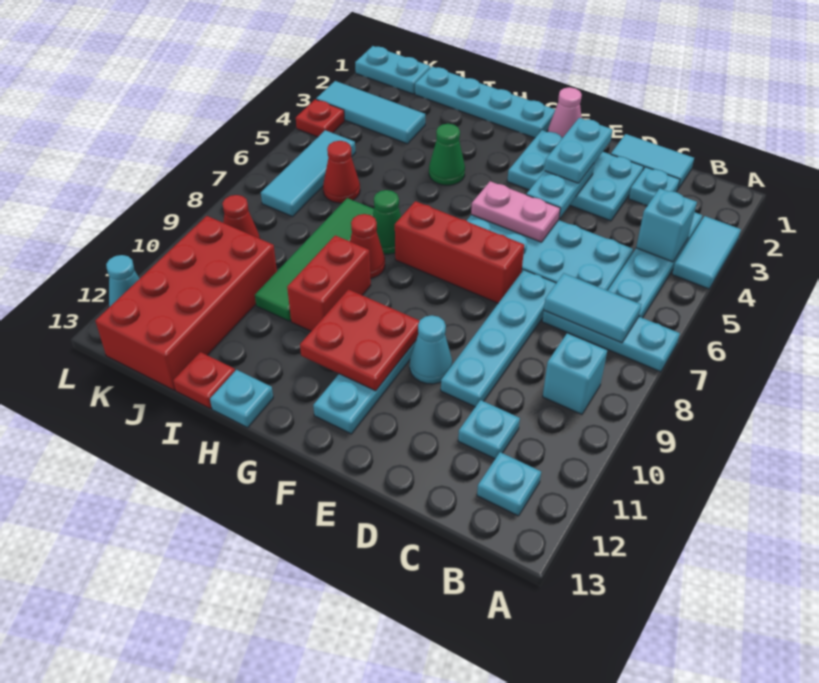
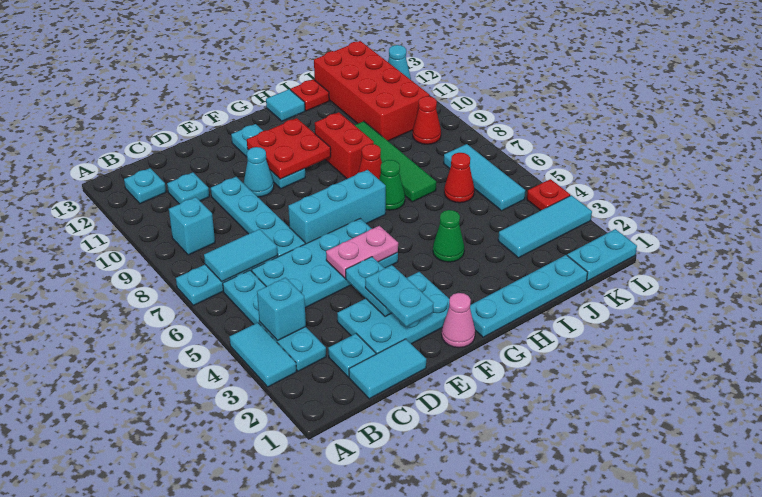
red brick E7:G7 level 1 -> cyan brick E7:G7 level 1
cyan plate H13 level 1 -> cyan tile H13 level 1

